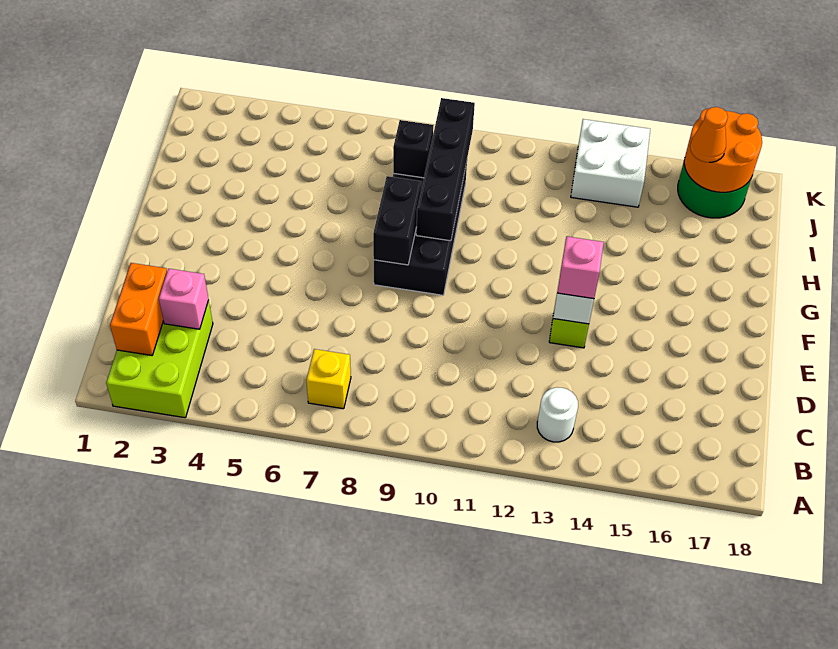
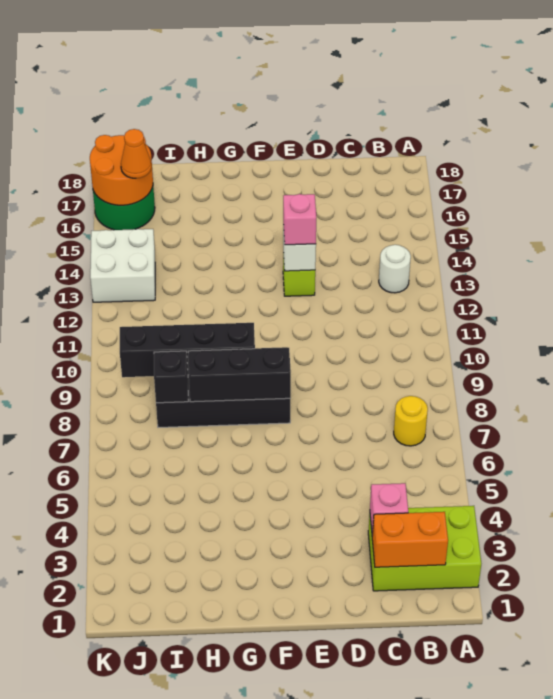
yellow brick B7 level 1 -> yellow round brick B7 level 1
black brick F8:G8 level 2 -> black brick F8:H8 level 2

